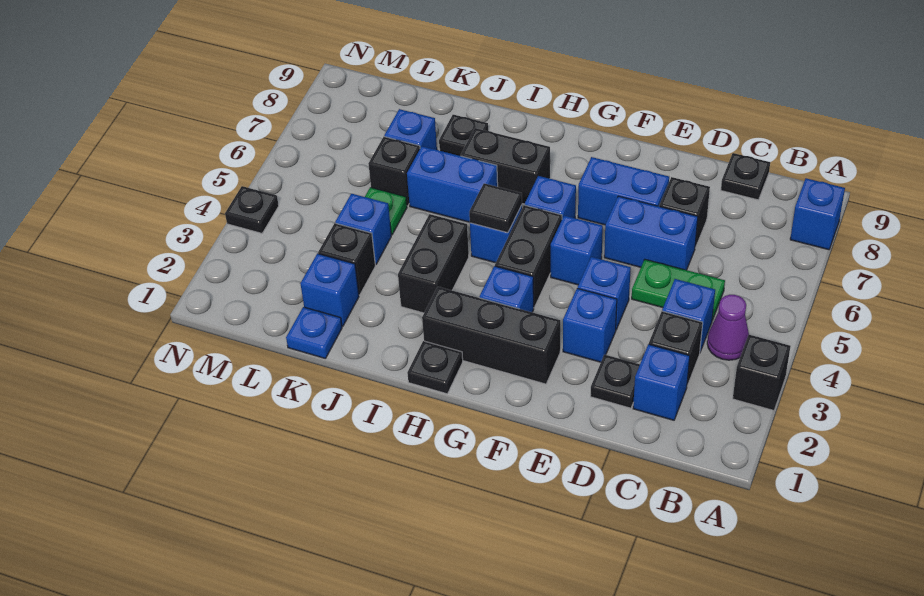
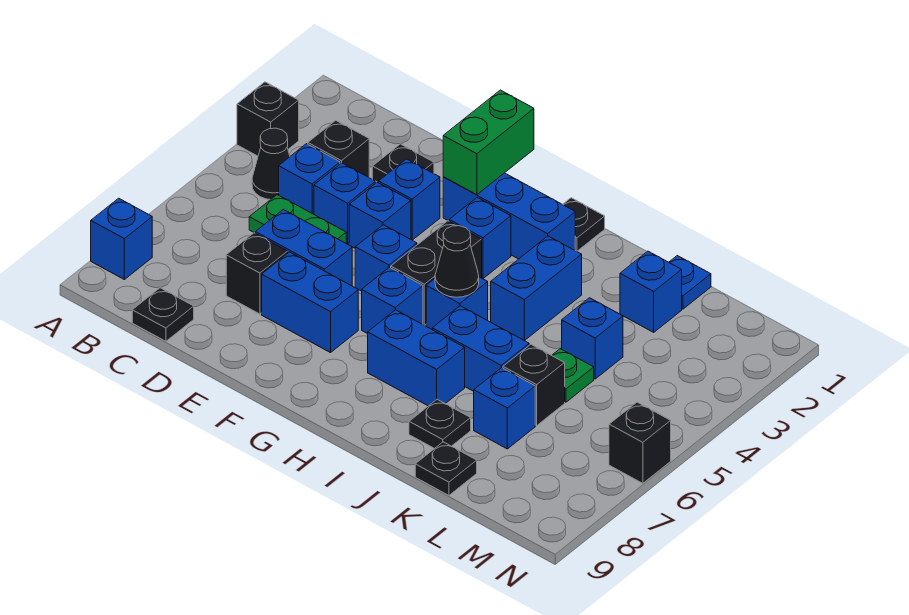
purple cone B4 level 1 -> black cone B4 level 1
blue brick C2 level 1 -> blue brick D4 level 1
none -> green brick F1:F2 level 2
black brick F2:H2 level 1 -> blue brick F2:H2 level 1
black tile H5 level 2 -> black cone H5 level 2
black brick H7:I7 level 1 -> blue brick H7:I7 level 1
black brick I3:I4 level 1 -> blue brick I3:I4 level 1
black brick K3 level 1 -> black brick N6 level 1
black plate N4 level 1 -> black plate K9 level 1

